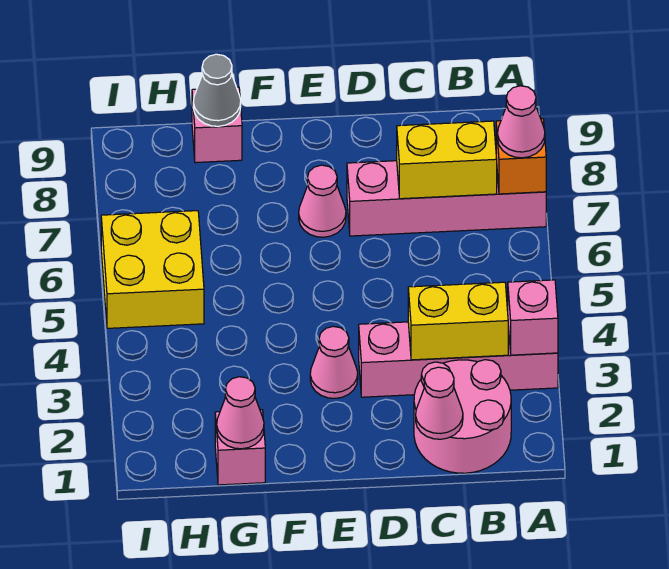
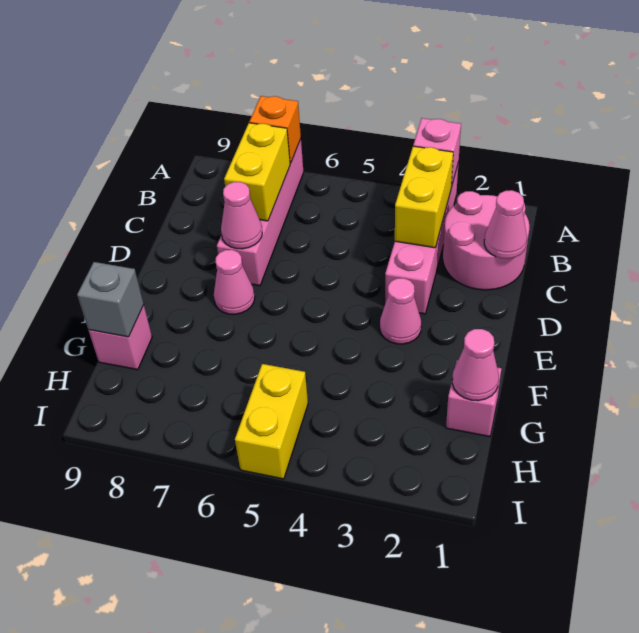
pink cone A7 level 3 -> pink cone D7 level 2
grey cone G9 level 2 -> grey brick G9 level 2
yellow brick H5:I6 level 1 -> yellow brick H5:I5 level 1

